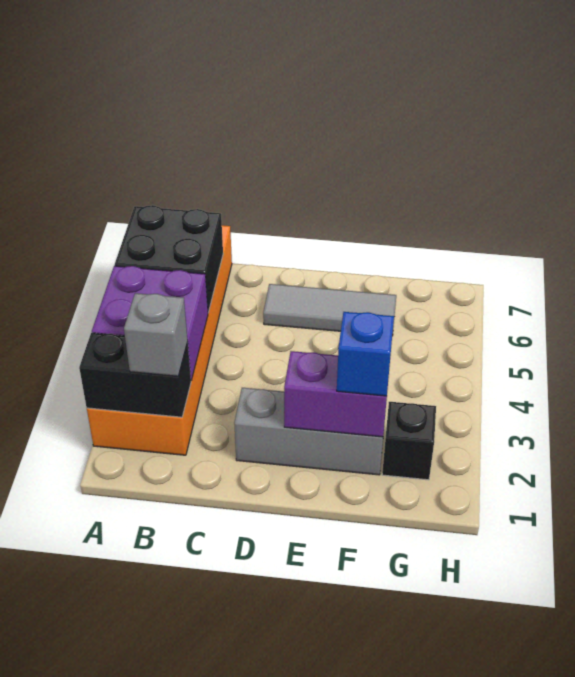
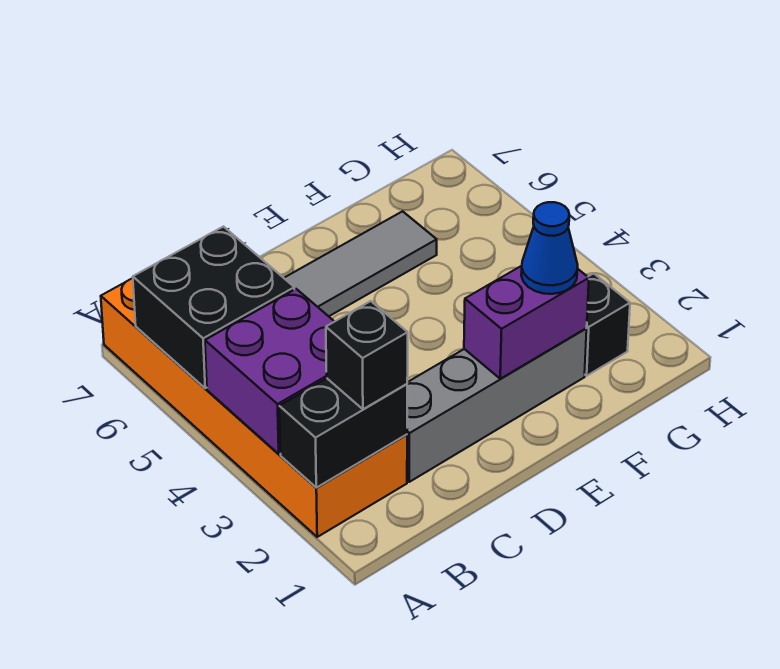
grey brick B2 level 3 -> black brick B2 level 3
grey brick D2:F2 level 1 -> grey brick C2:F2 level 1
blue brick F2 level 3 -> blue cone F2 level 3

